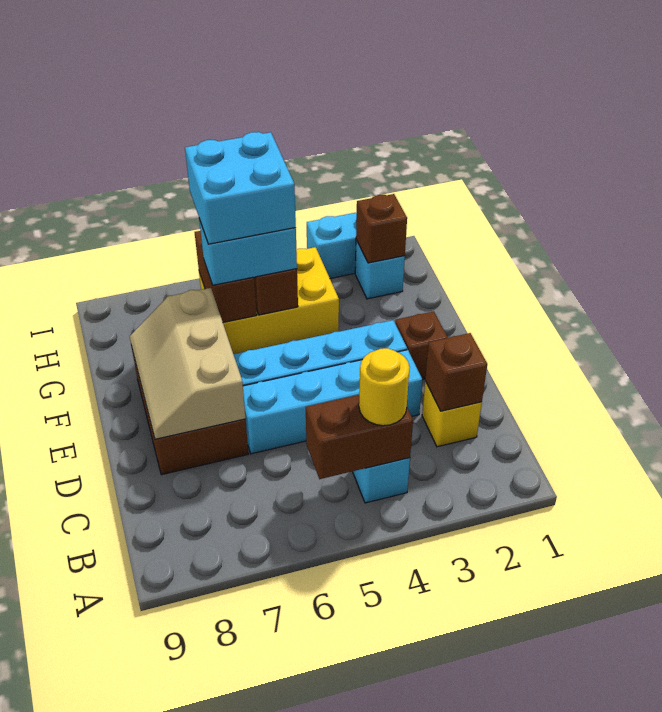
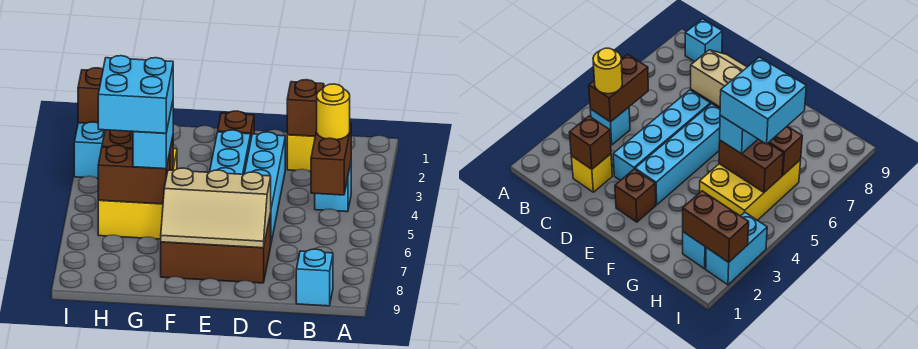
none -> cyan brick B9 level 1
brown brick H2 level 2 -> brown brick H2:I2 level 2

